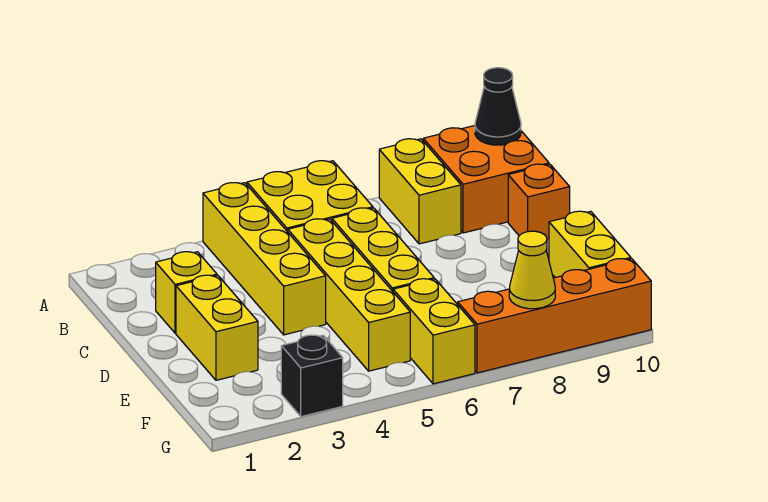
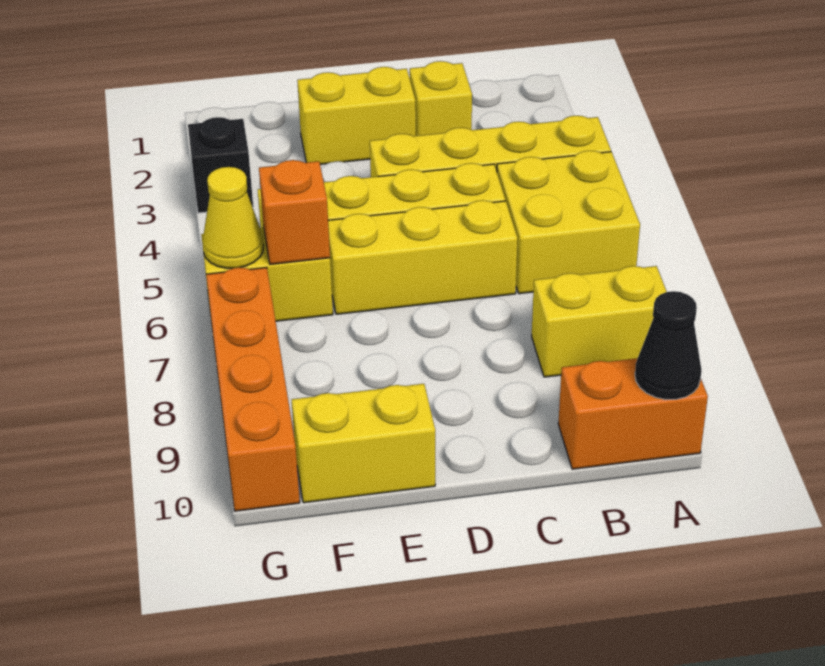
orange brick A9:B10 level 1 -> orange brick A10:B10 level 1
orange brick C10 level 1 -> orange brick F6 level 2
yellow cone G8 level 2 -> yellow cone G6 level 2

